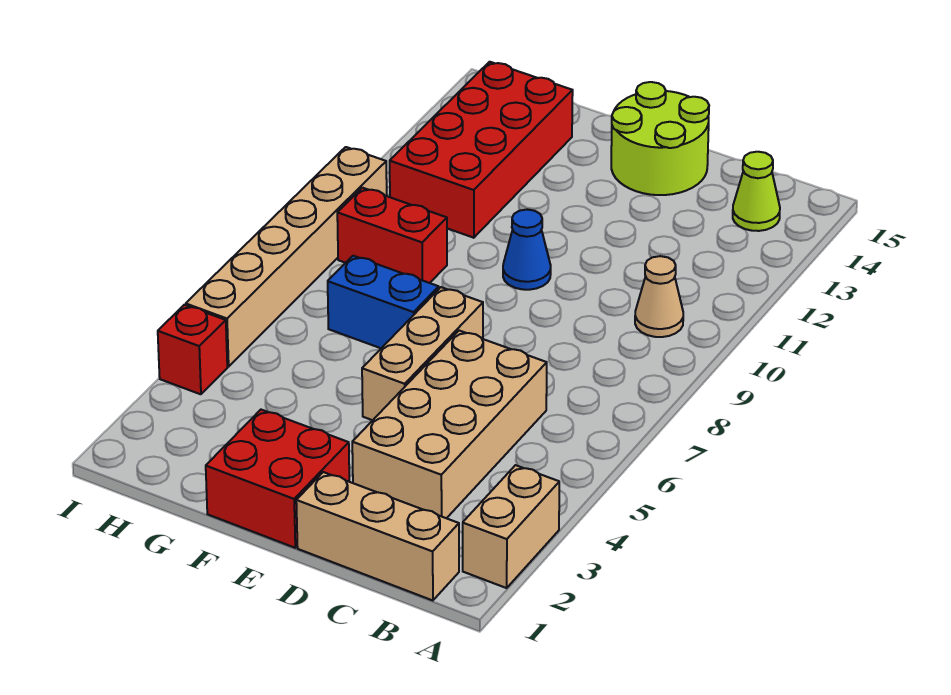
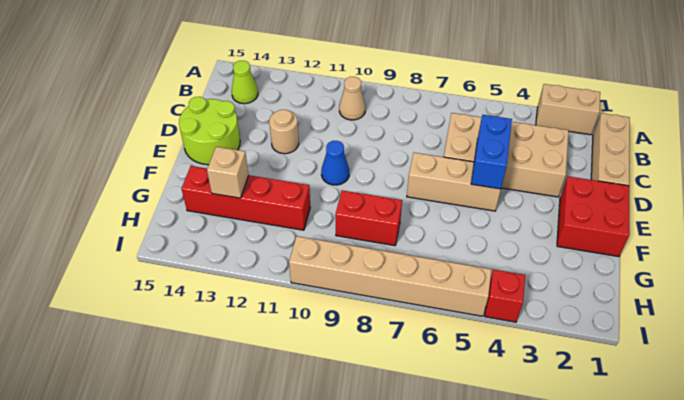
none -> tan round brick D12 level 1
blue brick F7:G7 level 1 -> blue brick D5:E5 level 2
red brick G9:H9 level 1 -> red brick G8:G9 level 1
red brick G11:H14 level 1 -> red brick G11:G14 level 1
none -> tan brick G13 level 2

